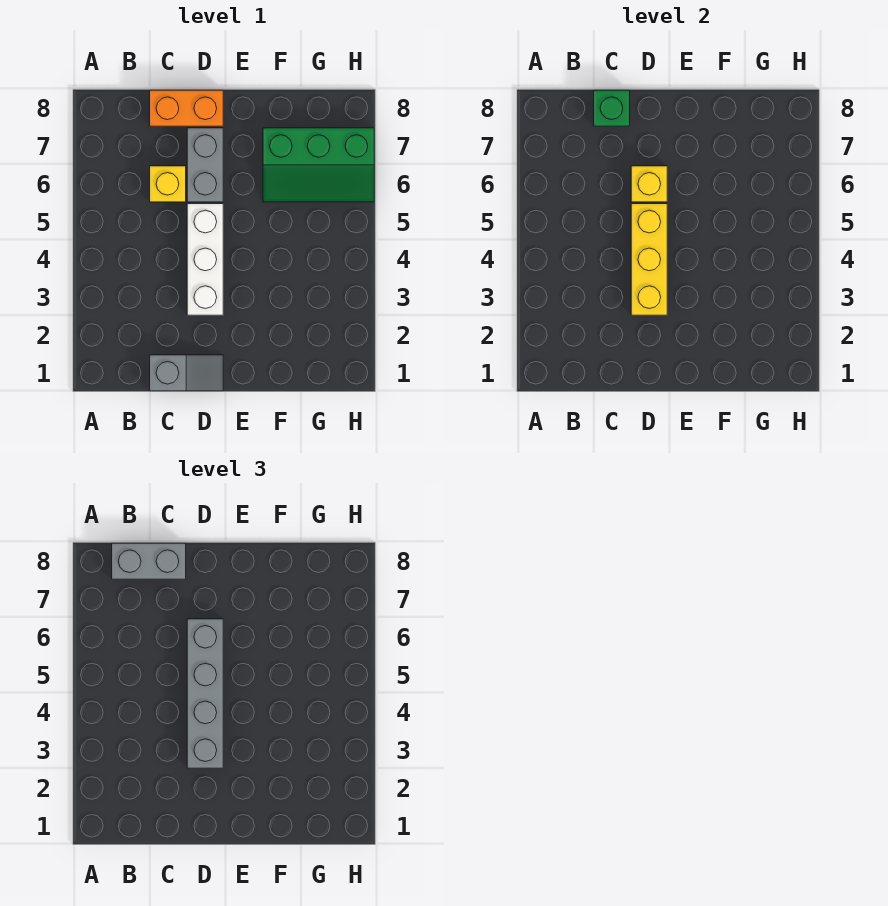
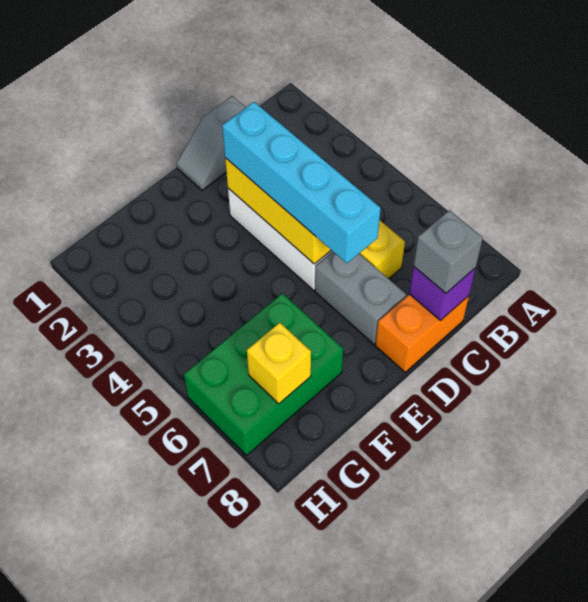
grey brick B8:C8 level 3 -> grey brick C8 level 3
green brick C8 level 2 -> purple brick C8 level 2
grey brick D3:D6 level 3 -> cyan brick D3:D6 level 3
yellow brick D6 level 2 -> yellow brick G7 level 2
green slope F6:H7 level 1 top 7 -> green brick F6:H7 level 1

